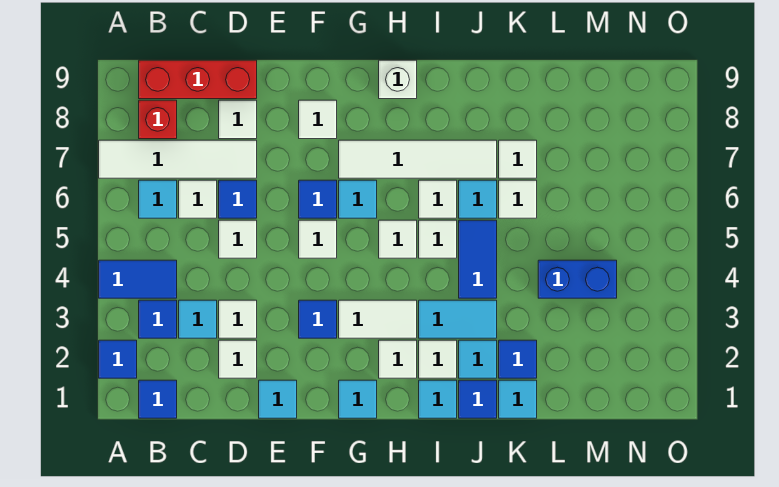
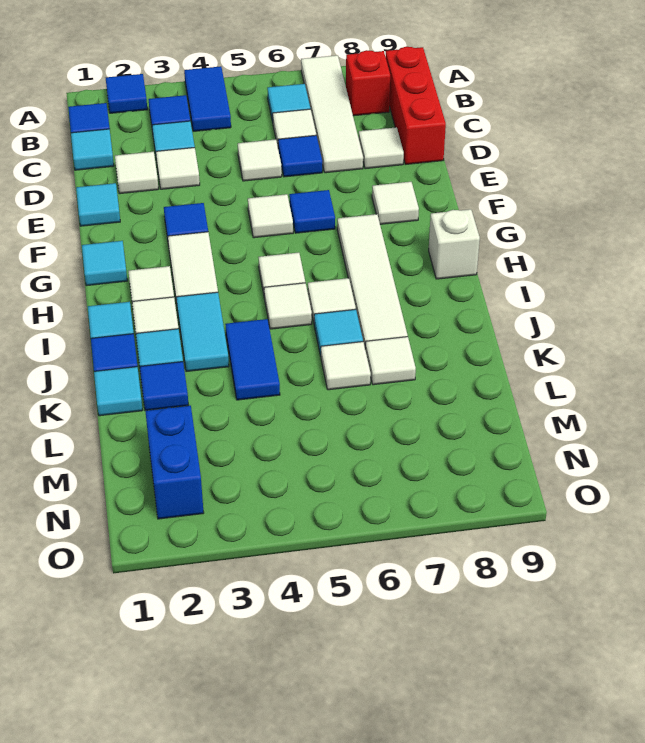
cyan tile G6 level 1 -> cyan tile C1 level 1
blue tile J4:J5 level 1 -> blue tile J4:K4 level 1
blue brick L4:M4 level 1 -> blue brick M2:N2 level 1

